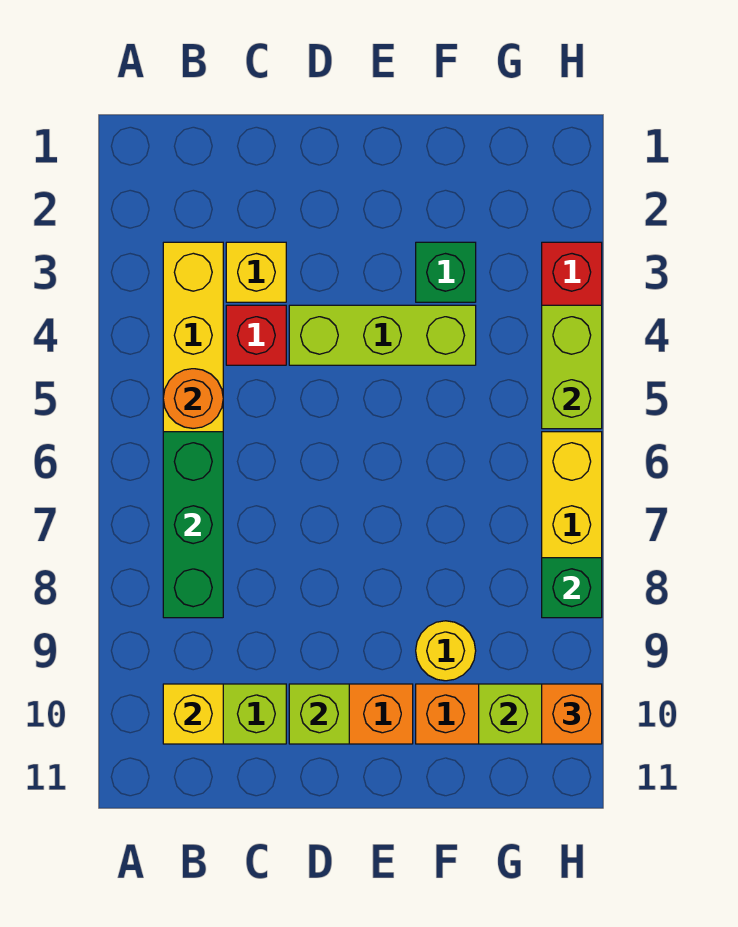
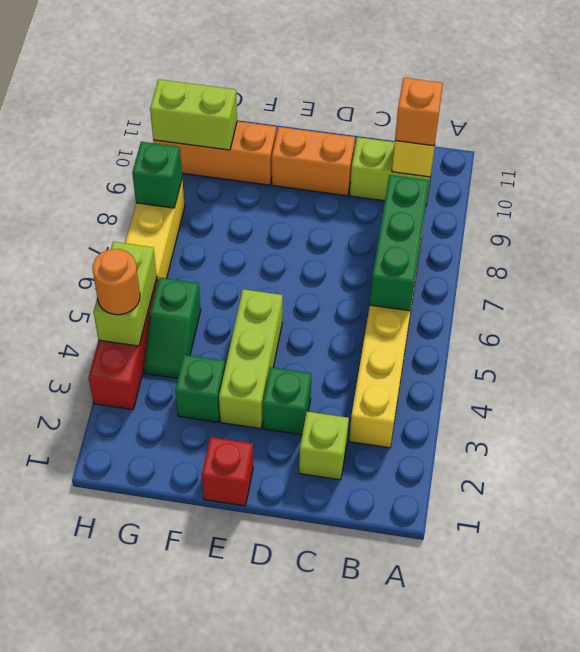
orange round brick B5 level 2 -> orange round brick H4 level 3
yellow brick C3 level 1 -> none
red brick C4 level 1 -> red brick E1 level 1
none -> green brick D3 level 1
lime brick D4:F4 level 1 -> lime brick E3:E5 level 1
lime brick D10 level 2 -> lime brick C2 level 1
yellow round brick F9 level 1 -> none
none -> green slope G4:G5 level 1 top 5
orange brick H10 level 3 -> orange brick B10 level 3

